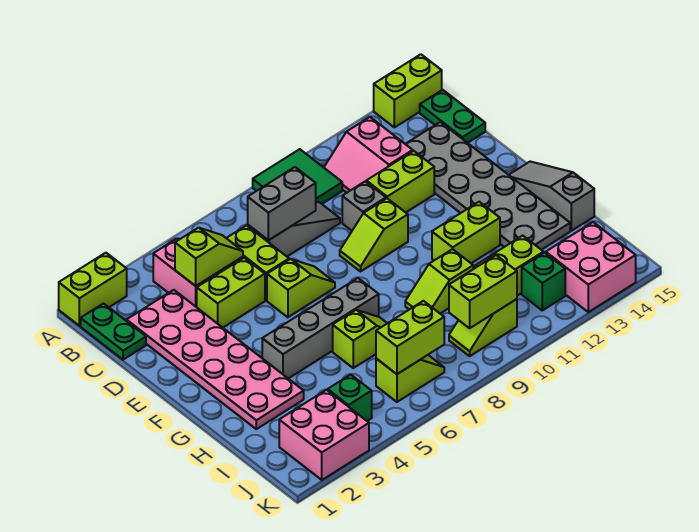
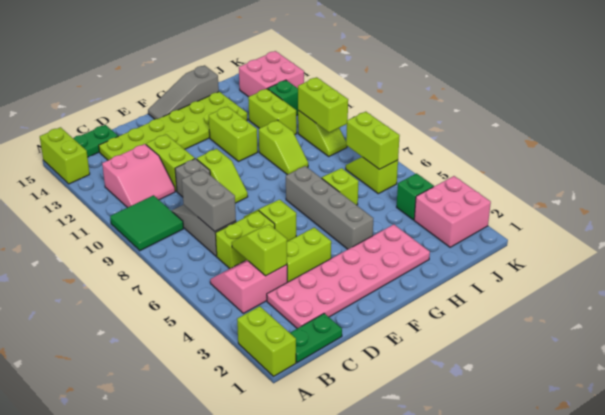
grey plate C13:H14 level 1 -> lime plate C13:H14 level 1
lime brick D4:D5 level 1 -> lime brick D4:E4 level 1

